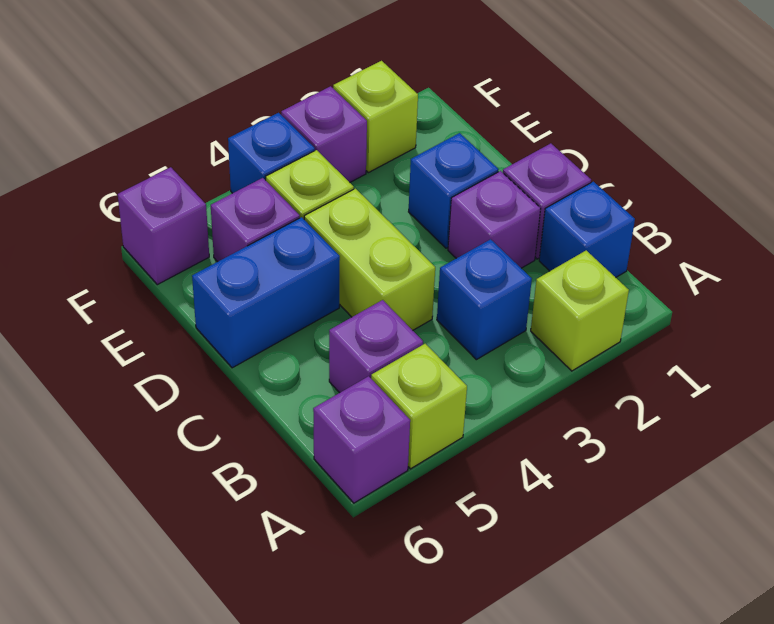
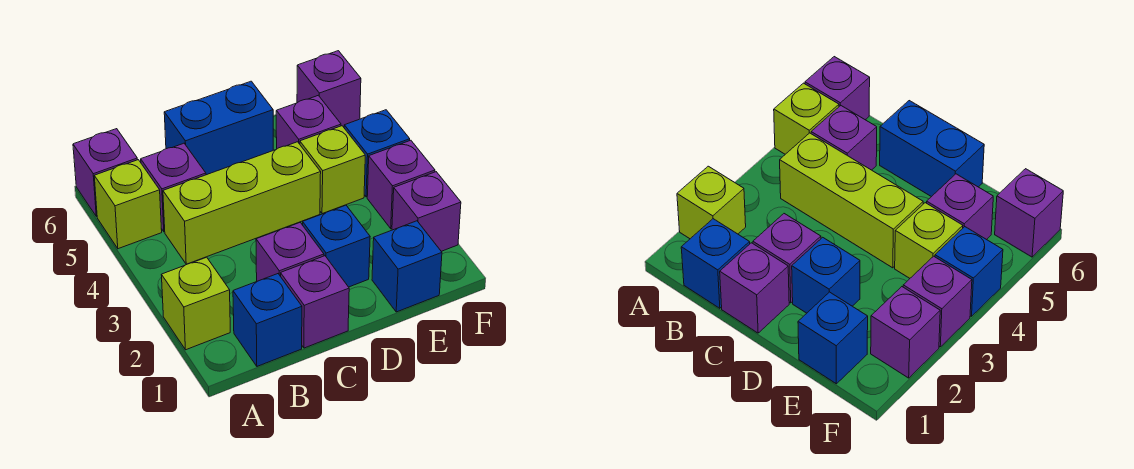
blue brick B3 level 1 -> blue brick E1 level 1
lime brick C4:D4 level 1 -> lime brick B4:D4 level 1
blue brick D5:D6 level 1 -> blue brick C6:D6 level 1
lime brick F2 level 1 -> purple brick F2 level 1

